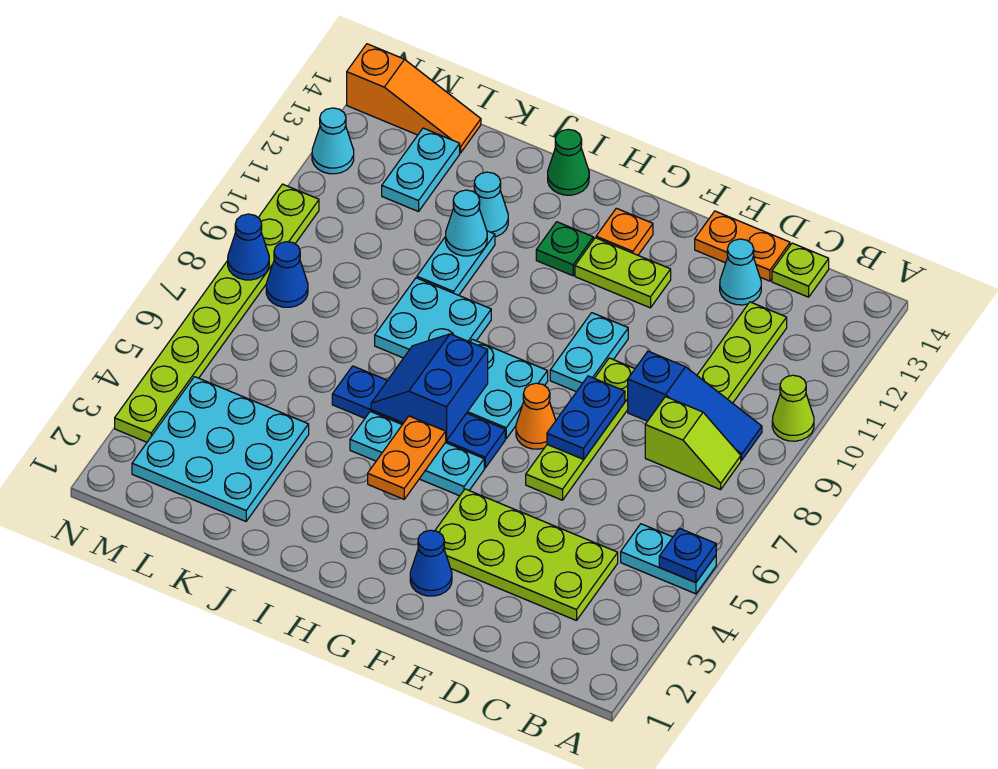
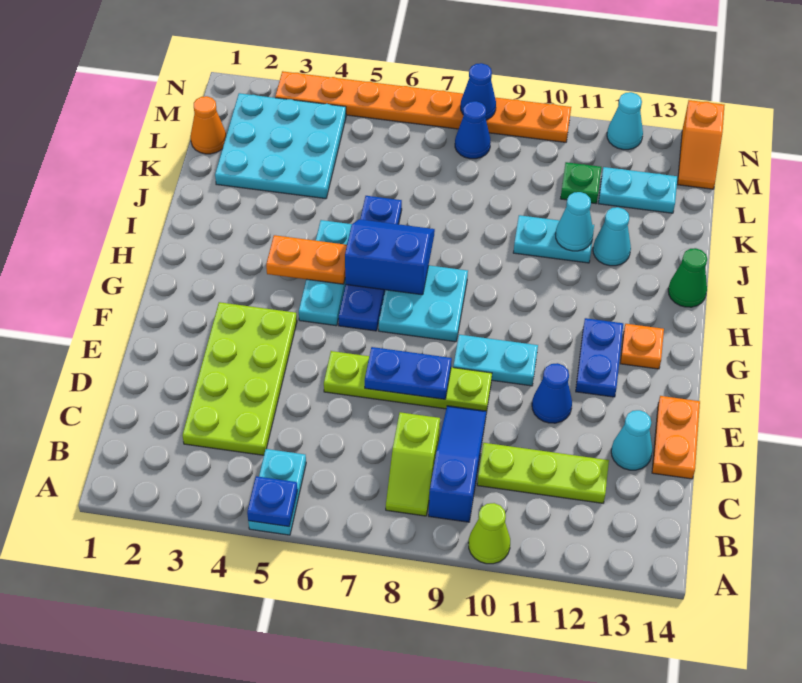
blue slope B9:D9 level 1 top D -> blue slope B9:D9 level 1 top B
lime plate C14 level 1 -> none
blue cone F2 level 1 -> blue cone E11 level 1
orange cone F7 level 1 -> orange cone L1 level 1
lime plate F12:G12 level 1 -> blue plate F12:G12 level 1
green plate H12 level 1 -> green plate L11 level 1
cyan plate I8:J9 level 1 -> none
orange slope L14:N14 level 1 top N -> orange slope M14:N14 level 1 top N
lime plate N3:N10 level 1 -> orange plate N3:N10 level 1

